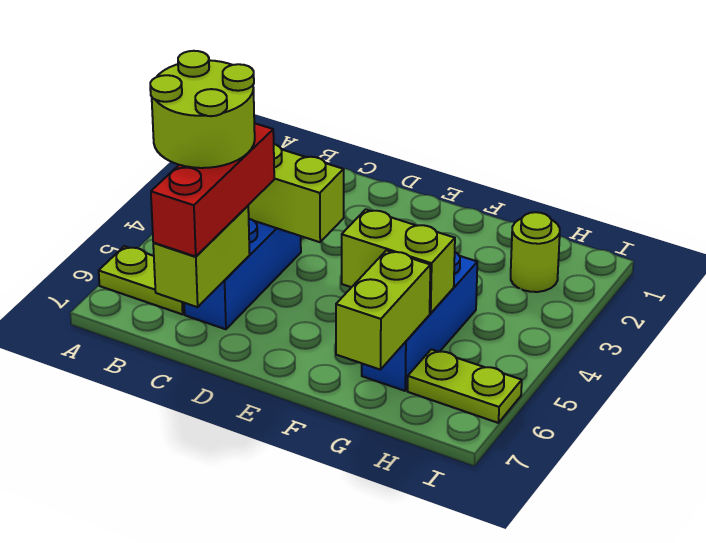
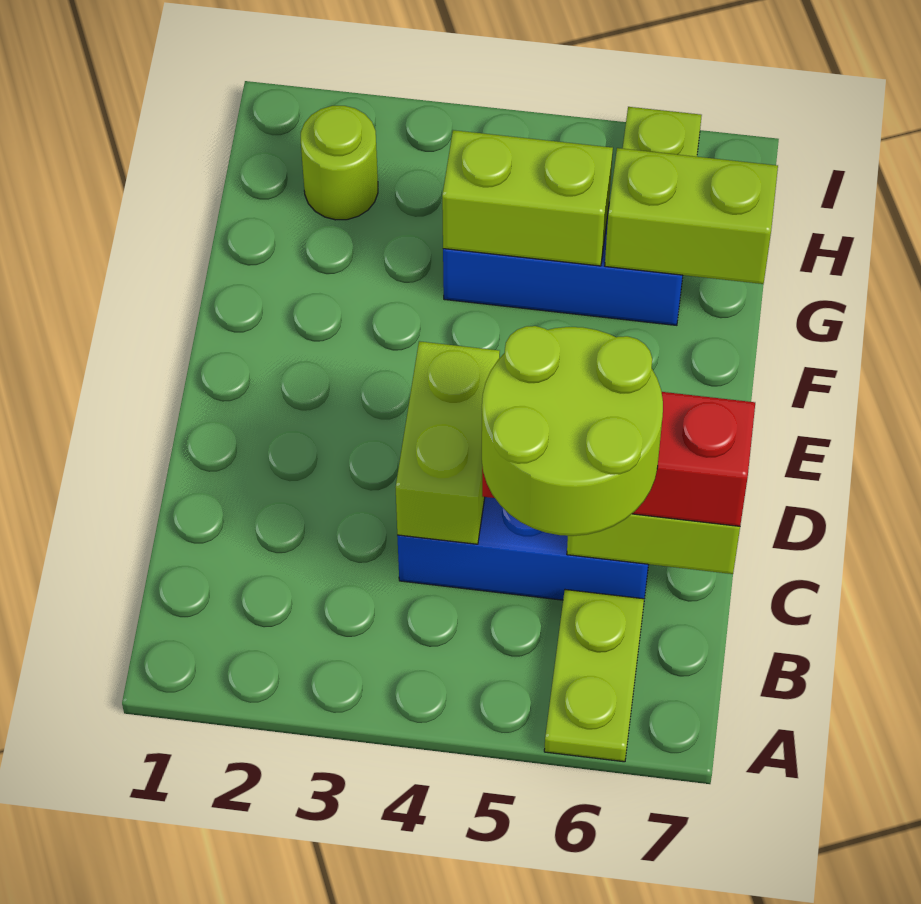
lime brick F5:G5 level 2 -> lime brick G4:G5 level 2

